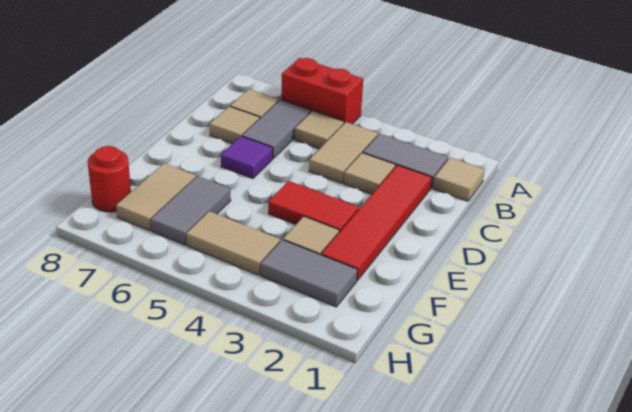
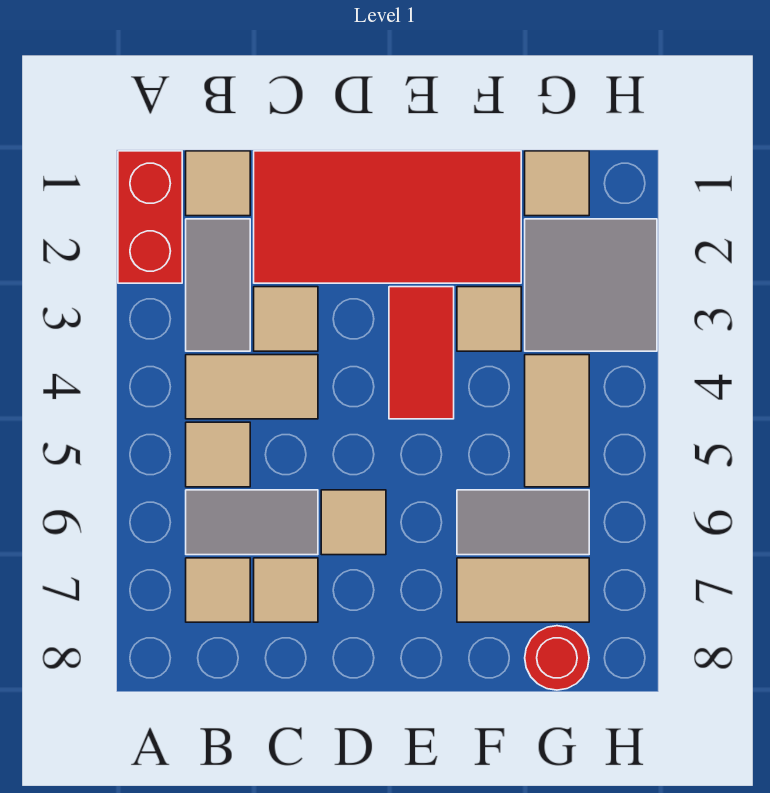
red brick A5:A6 level 1 -> red brick A1:A2 level 1
red tile C2:F2 level 1 -> red tile C1:F2 level 1
purple tile D6 level 1 -> tan tile D6 level 1
none -> tan tile G1 level 1
grey tile G2:G3 level 1 -> grey tile G2:H3 level 1

